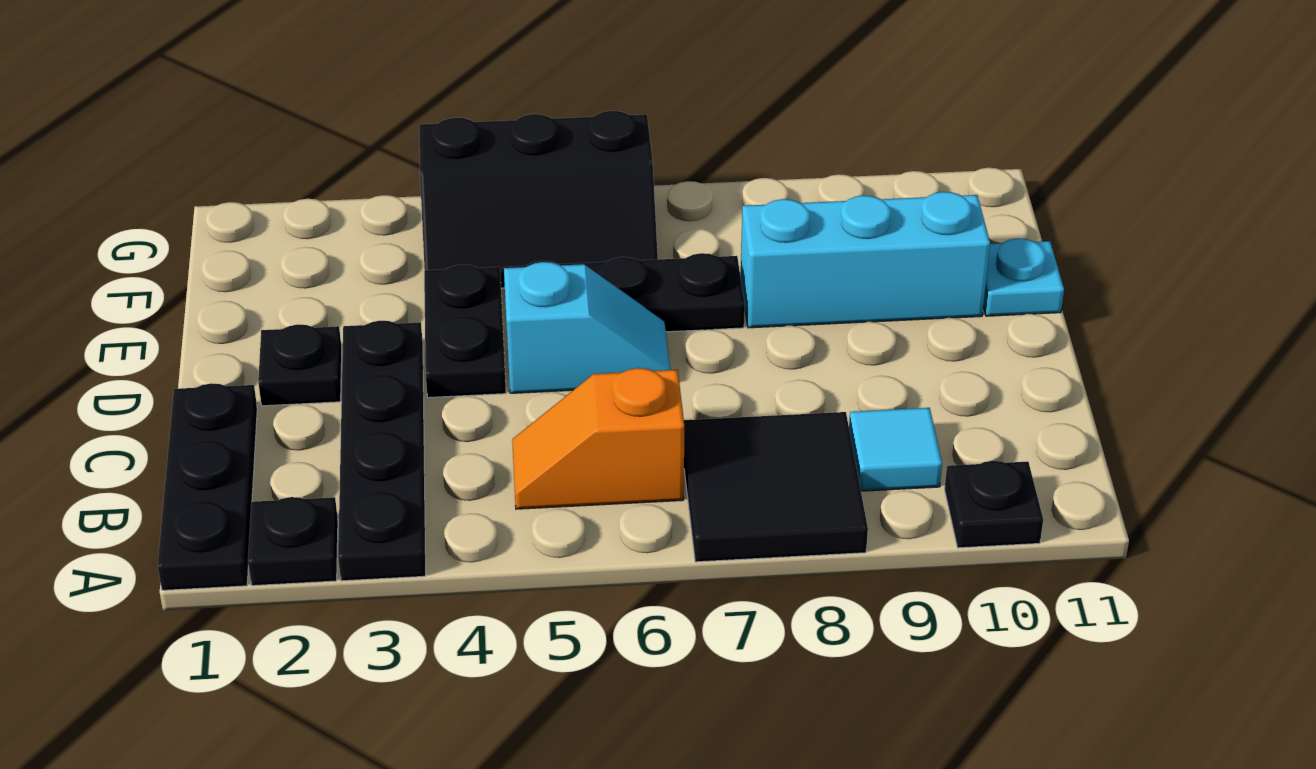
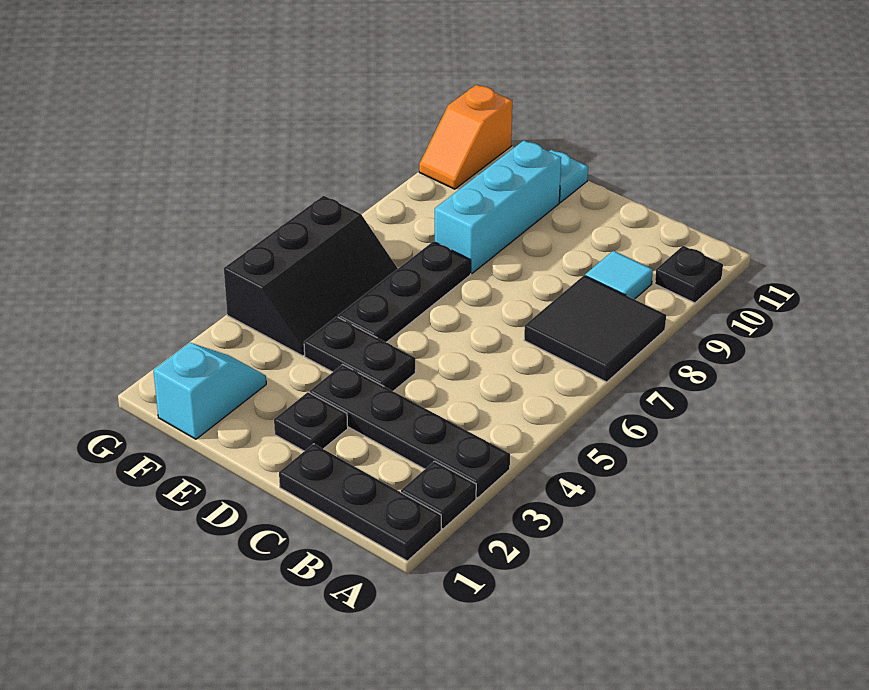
orange slope B5:B6 level 1 top 6 -> orange slope G10:G11 level 1 top 11
cyan slope D5:D6 level 1 top 5 -> cyan slope F1:F2 level 1 top 1

